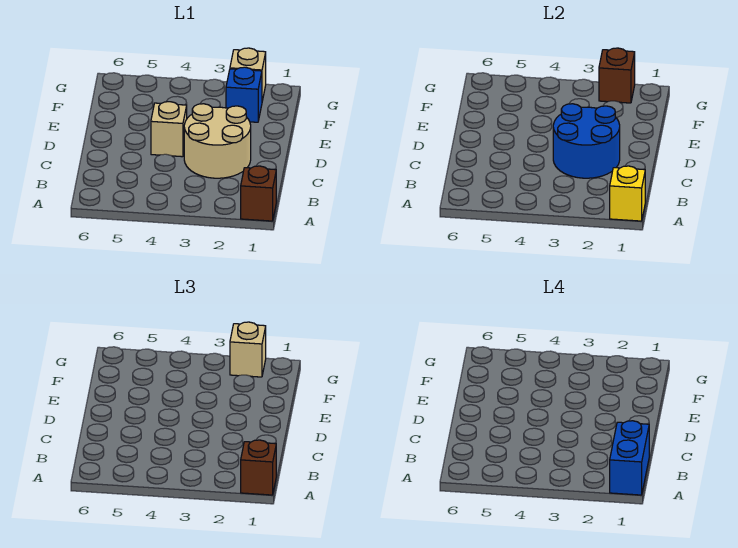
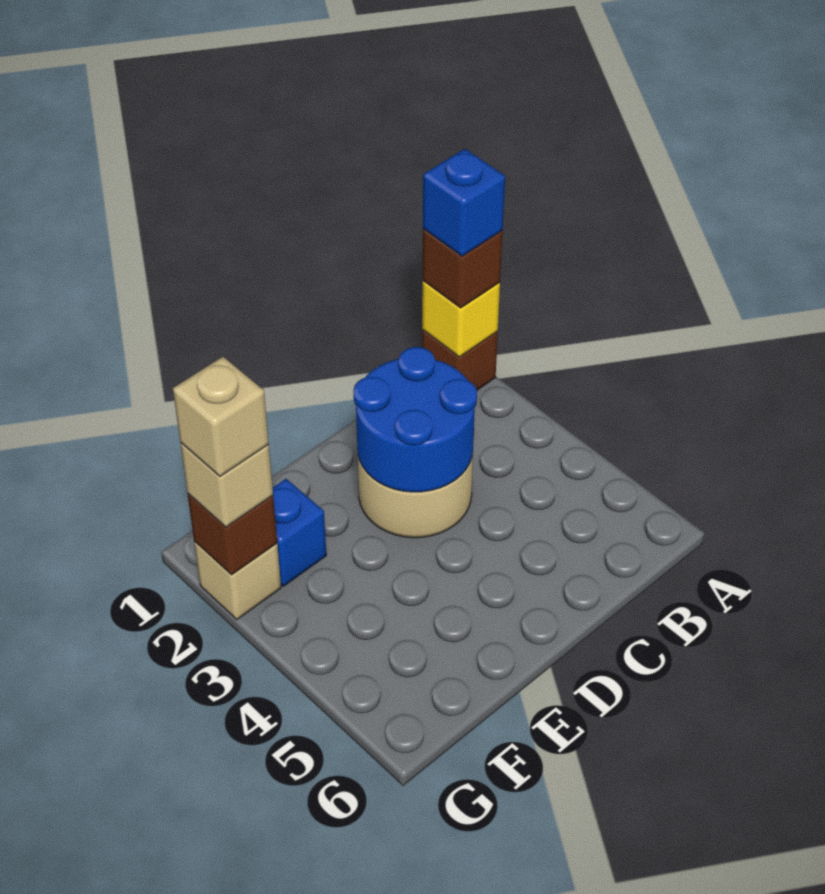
blue brick A1:B1 level 4 -> blue brick A1 level 4
tan brick D4 level 1 -> tan brick G2 level 4

